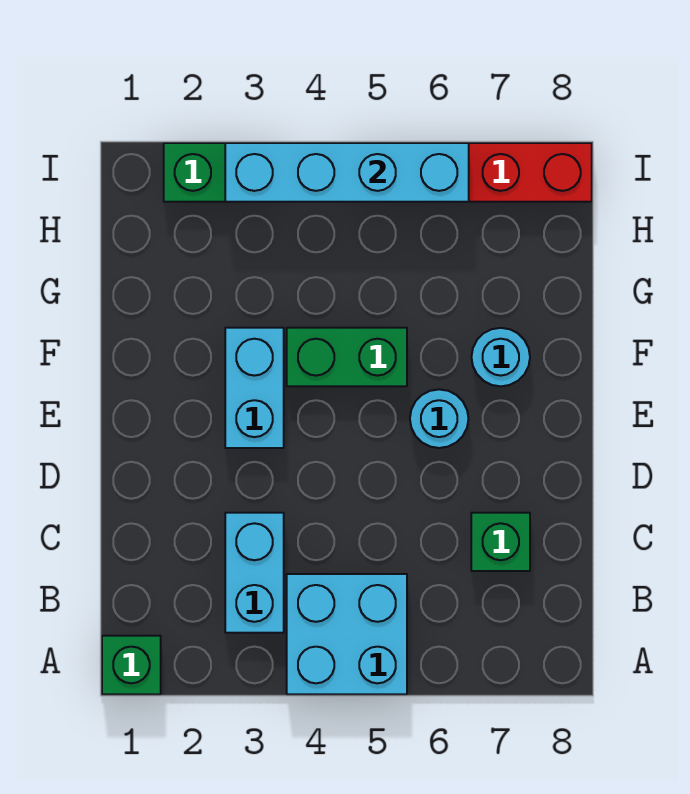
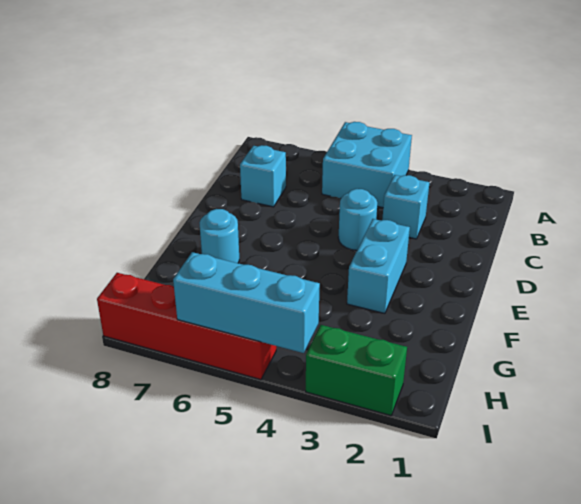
green brick A1 level 1 -> none
cyan brick B3:C3 level 1 -> cyan brick C3 level 1
green brick C7 level 1 -> cyan brick C7 level 1
cyan round brick E6 level 1 -> cyan round brick D4 level 1
green brick F4:F5 level 1 -> none
cyan brick I3:I6 level 2 -> cyan brick I4:I6 level 2

